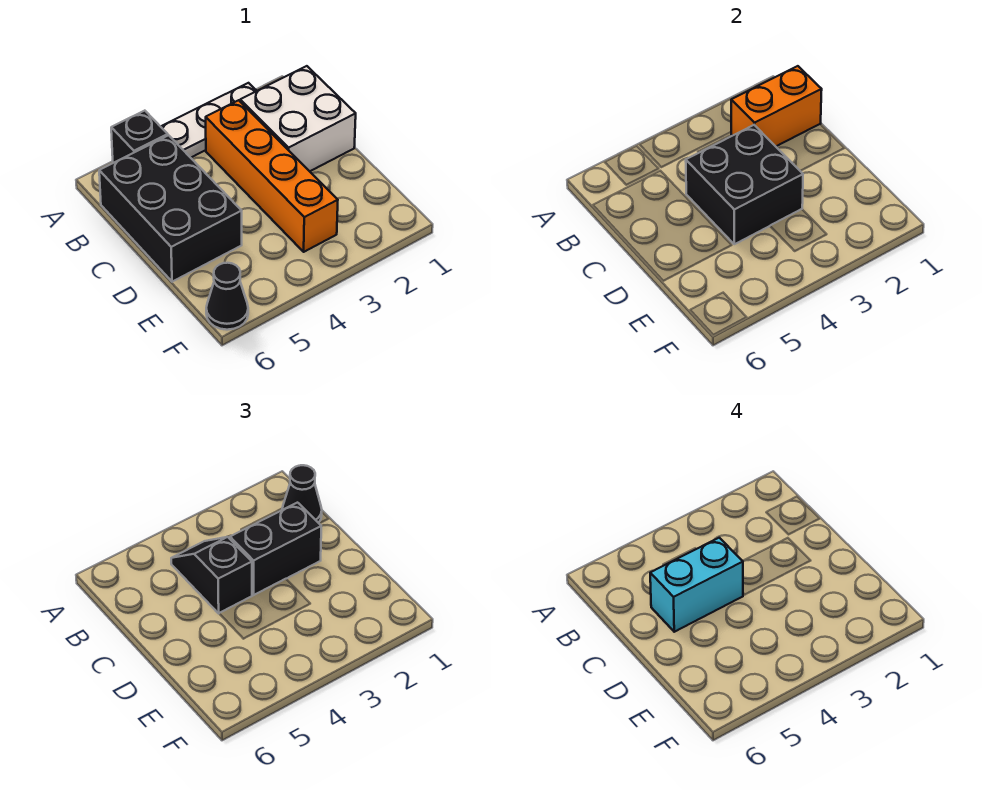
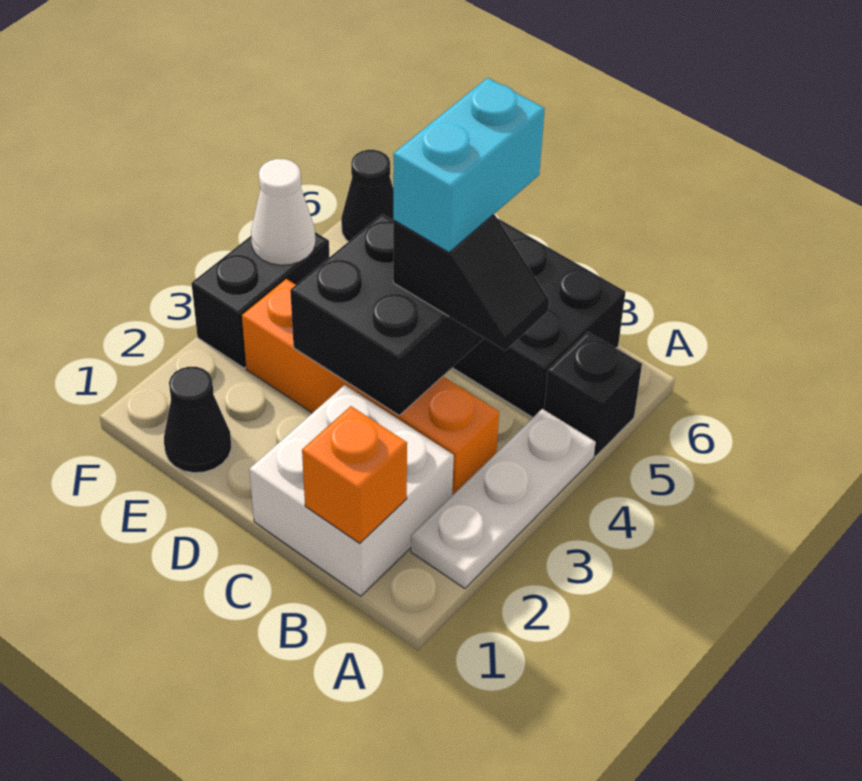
orange brick B1:B2 level 2 -> orange brick B1 level 2
black cone B1 level 3 -> black cone E1 level 1
black brick C2:C3 level 3 -> black brick F3:F4 level 1
none -> white cone F4 level 2

